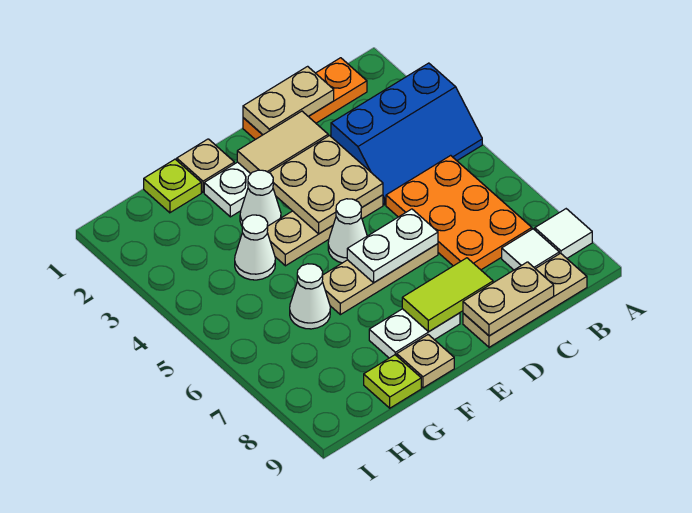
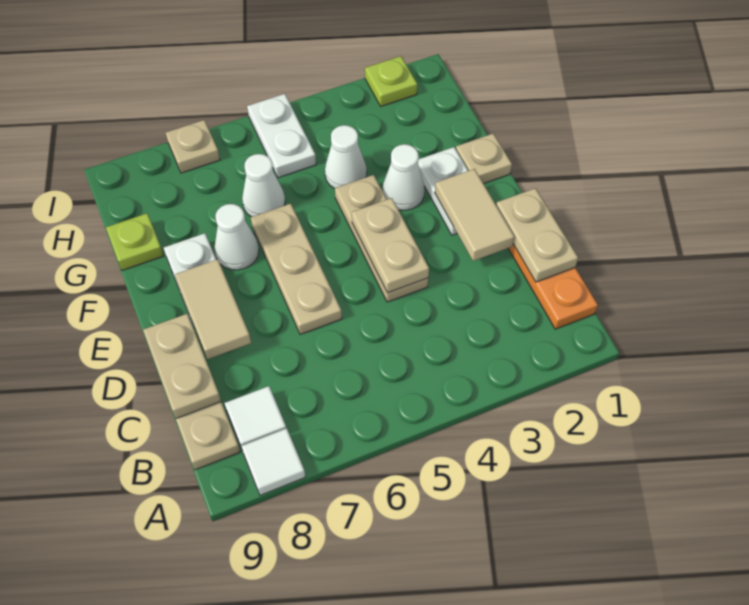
blue slope A3:C4 level 1 top 3 -> none
orange plate B5:C7 level 1 -> none
tan plate D3:E4 level 2 -> tan plate D4:E4 level 2
white plate D6:E6 level 2 -> white plate H5:I5 level 1
lime tile D8:E8 level 2 -> tan tile D8:E8 level 2
white cone E5 level 1 -> white cone F7 level 1
tan plate F9 level 1 -> tan plate I7 level 1
lime plate G1 level 1 -> lime plate I2 level 1

